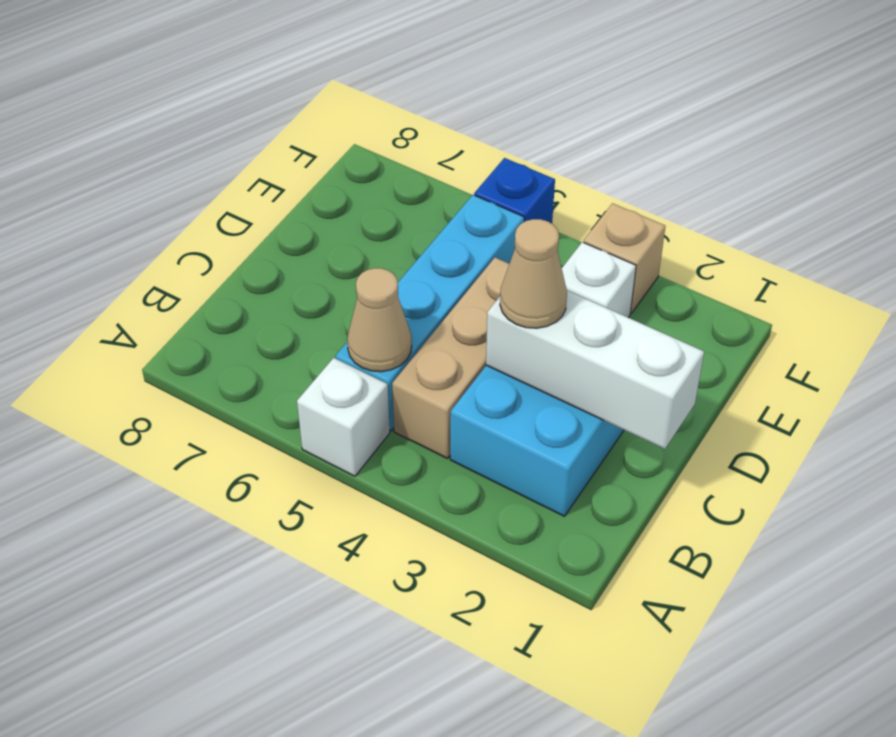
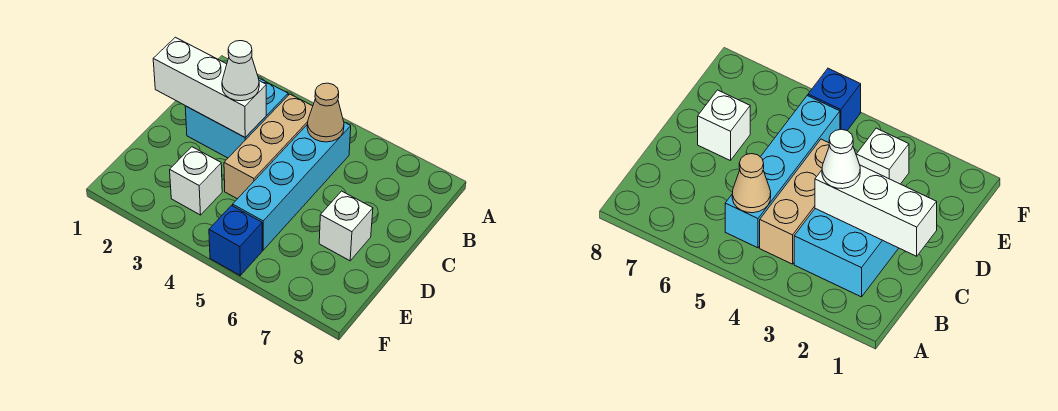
white brick A5 level 1 -> white brick D7 level 1
tan cone C3 level 3 -> white cone C3 level 3
tan brick F3 level 1 -> none

